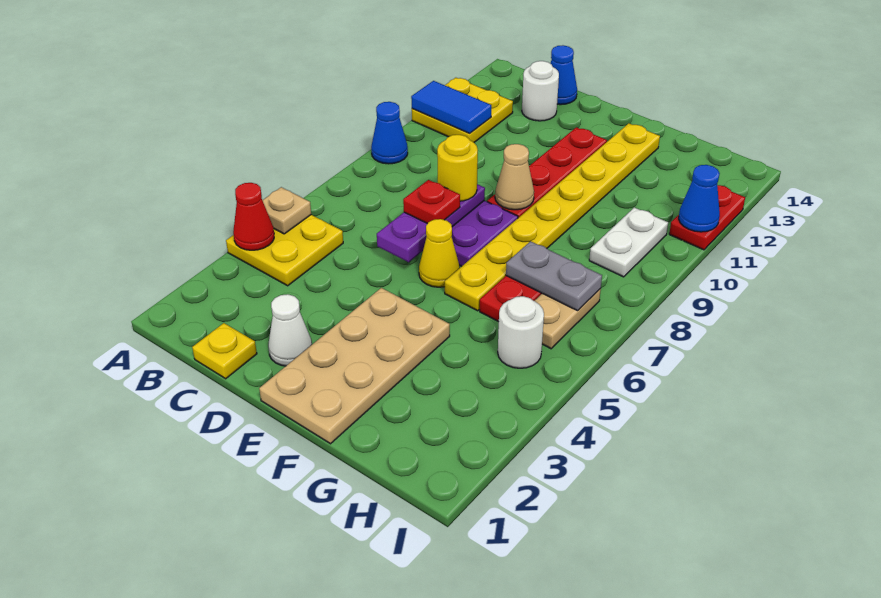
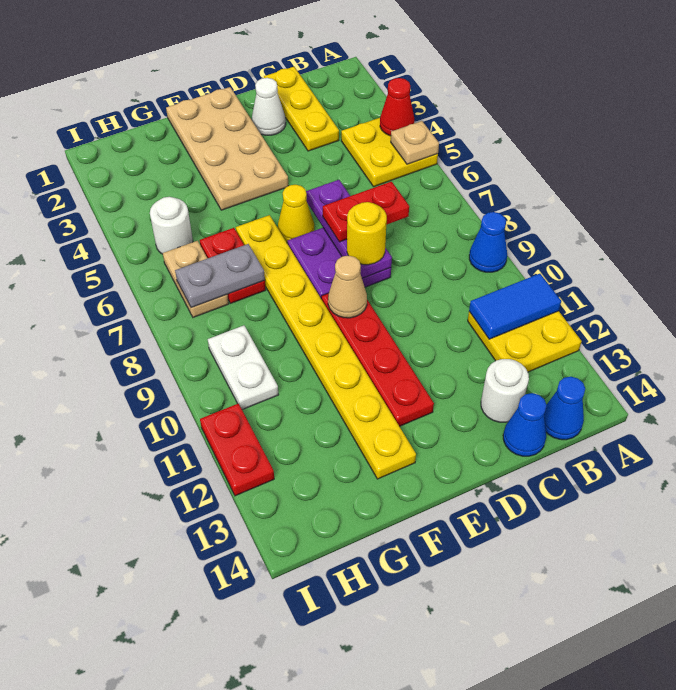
yellow plate C1 level 1 -> yellow plate C1:C3 level 1
red plate D7 level 3 -> red plate C7:D7 level 3
blue cone I11 level 2 -> blue cone B14 level 1

